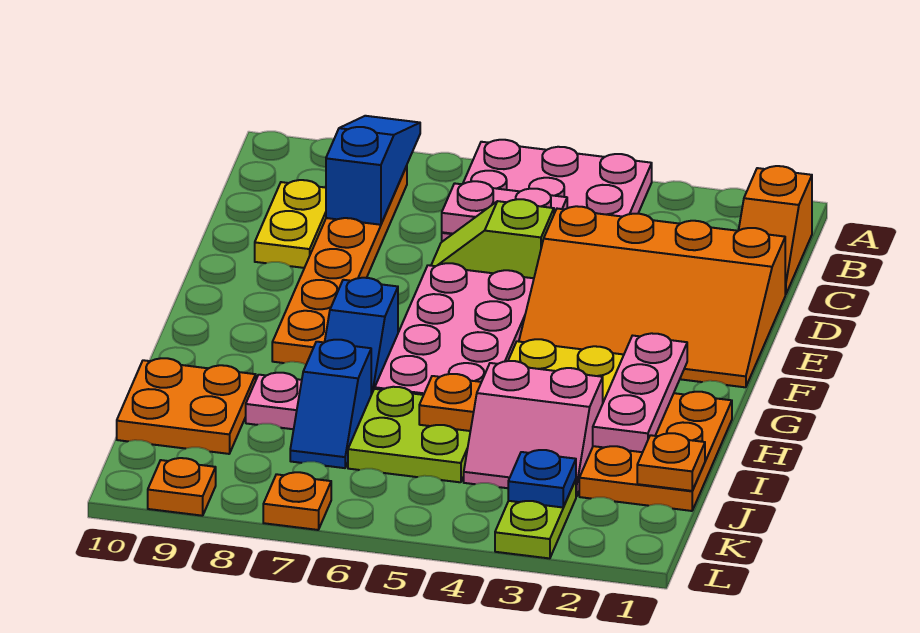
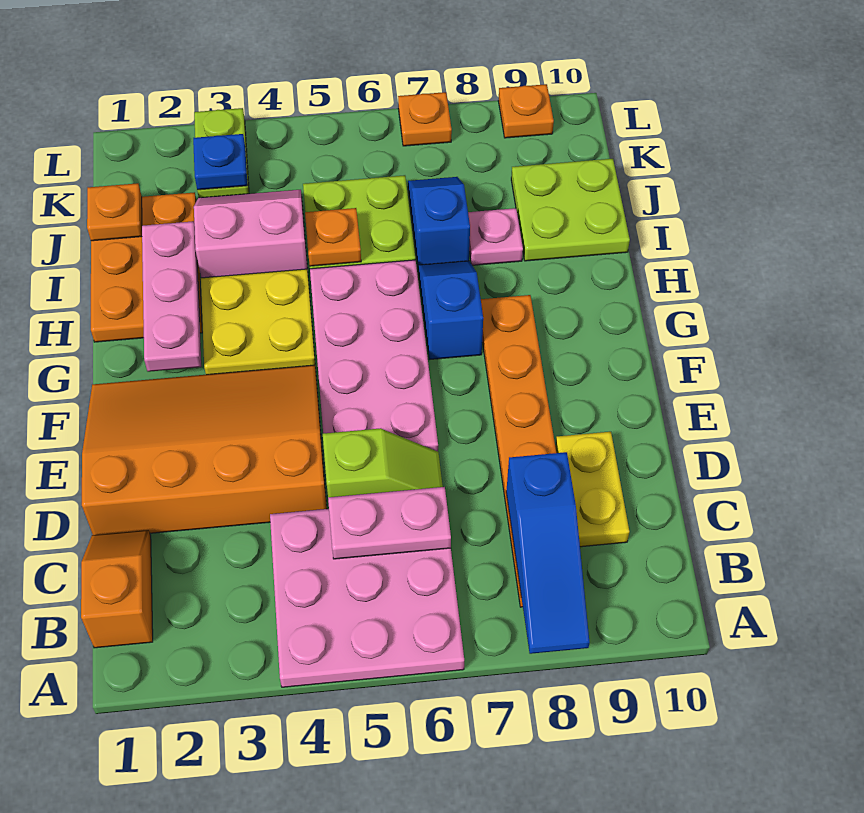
orange plate I9:J10 level 1 -> lime plate I9:J10 level 1

